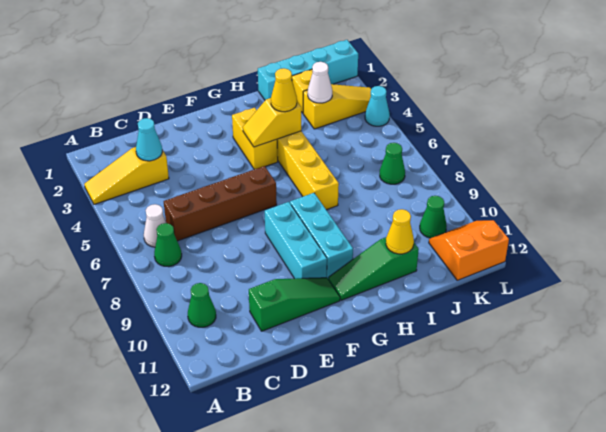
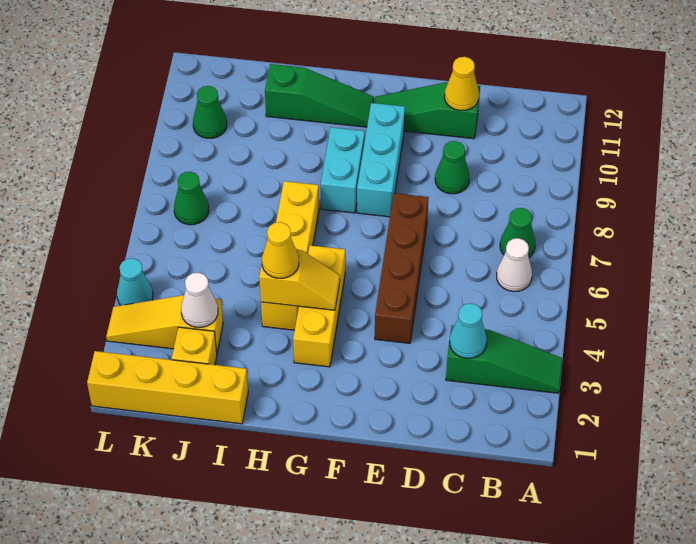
yellow slope A3:C3 level 1 top C -> green slope A3:C3 level 1 top C
green cone B10 level 1 -> green cone D9 level 1
brown brick C6:F6 level 1 -> brown brick E4:E7 level 1
yellow brick G3:G4 level 1 -> yellow brick G3:G5 level 1
cyan brick G8:G10 level 1 -> cyan brick G8:G9 level 1
cyan brick I1:L1 level 1 -> yellow brick I1:L1 level 1
yellow cone I11 level 2 -> yellow cone D11 level 2
orange slope K11:L12 level 1 top 12 -> none

